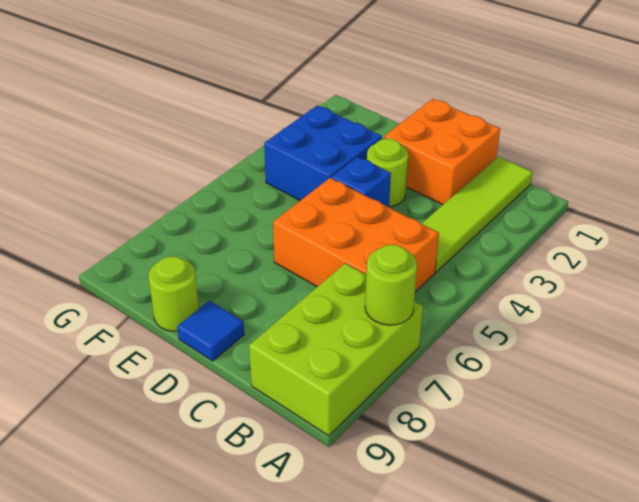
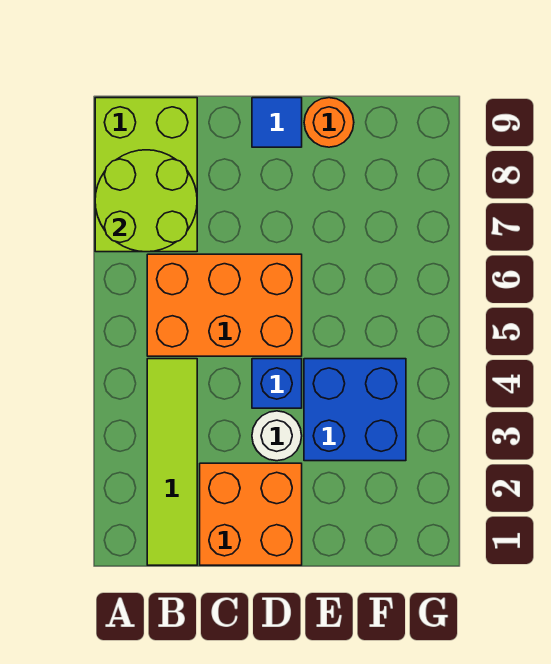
lime round brick A7 level 2 -> lime round brick A7:B8 level 2
lime round brick D3 level 1 -> white round brick D3 level 1
lime round brick E9 level 1 -> orange round brick E9 level 1

